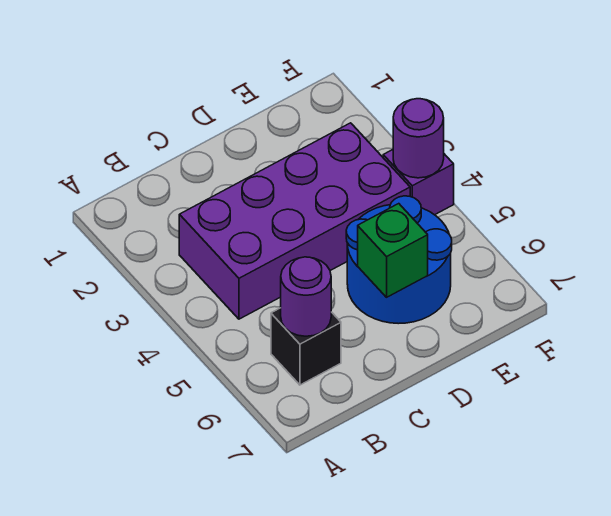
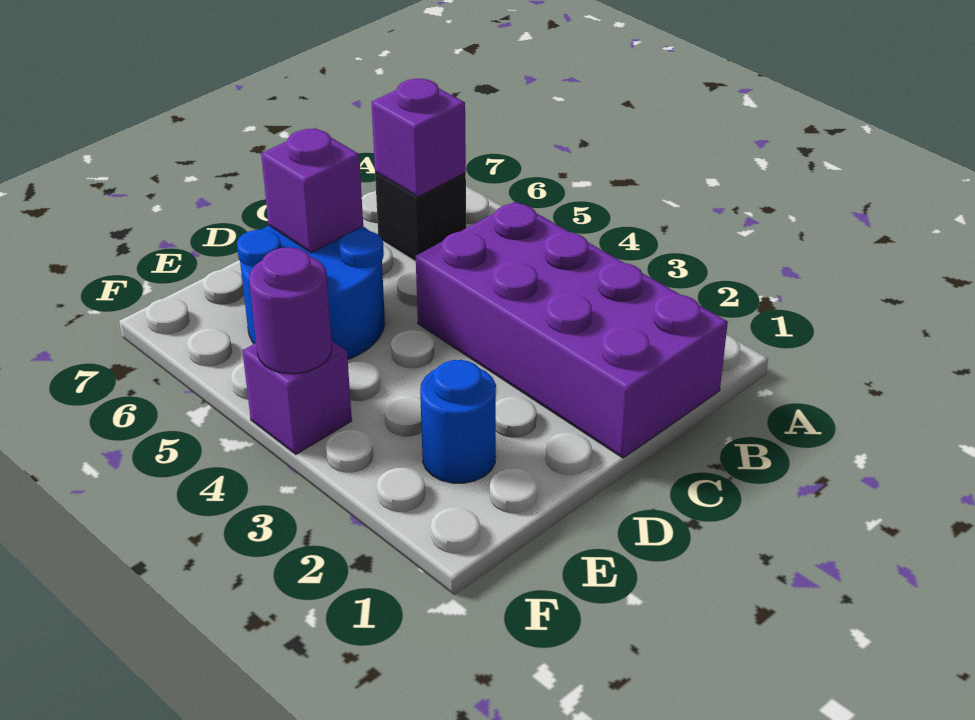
purple brick B3:E4 level 1 -> purple brick B1:C4 level 1
purple round brick B6 level 2 -> purple brick B6 level 2
green brick D6 level 2 -> purple brick D6 level 2
none -> blue round brick E2 level 1

